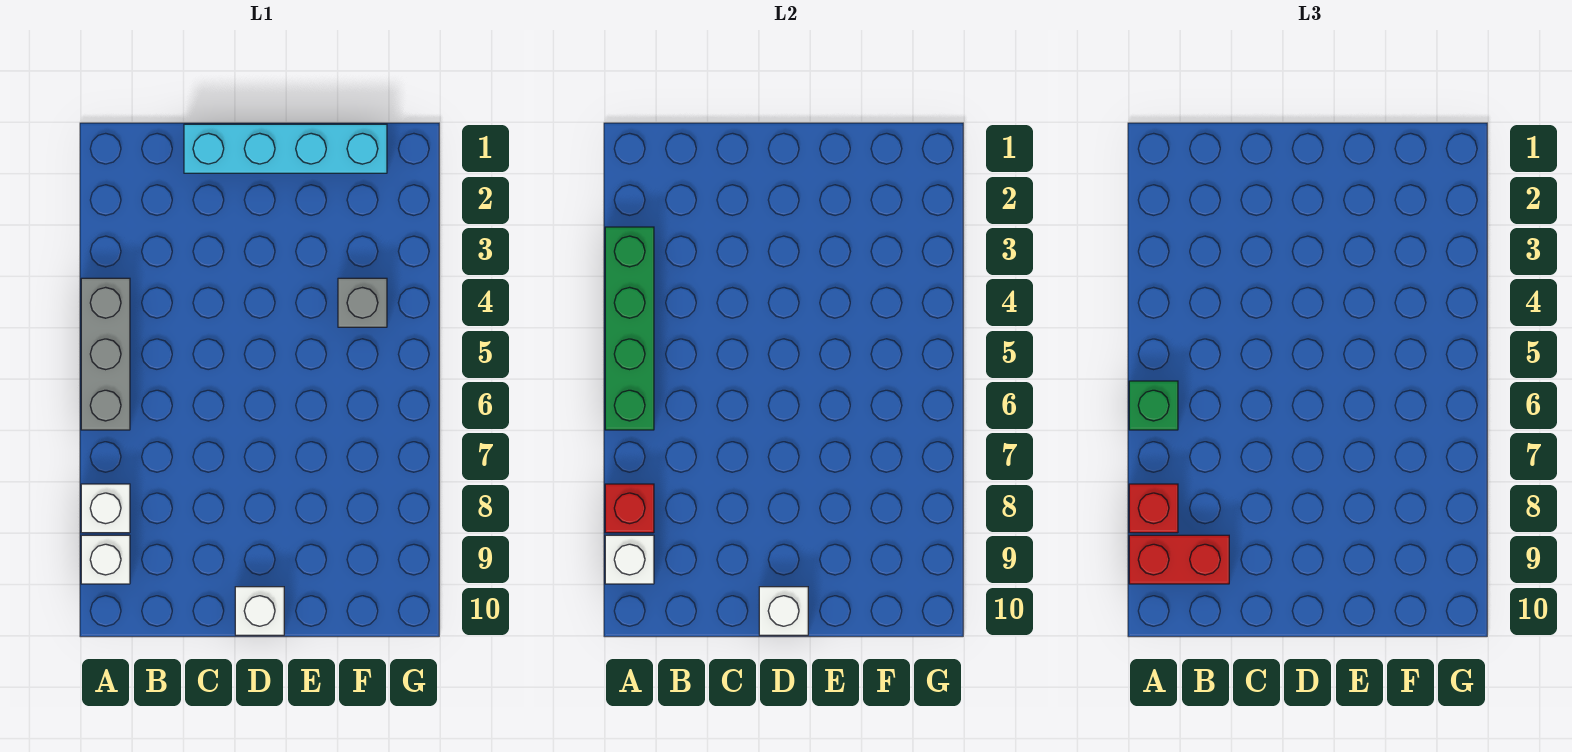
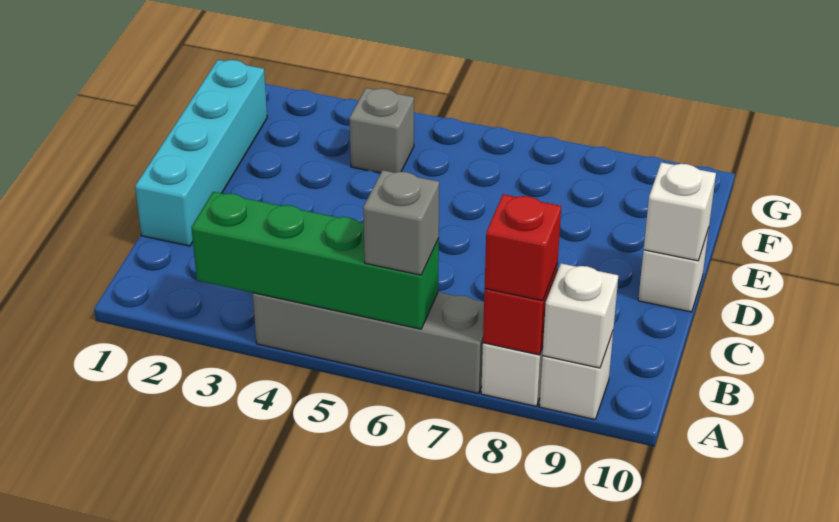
grey brick A4:A6 level 1 -> grey brick A4:A7 level 1
green brick A6 level 3 -> grey brick A6 level 3
red brick A9:B9 level 3 -> none

